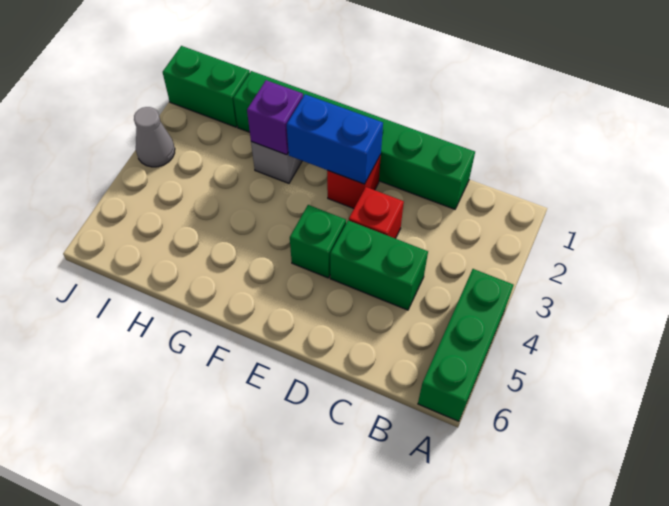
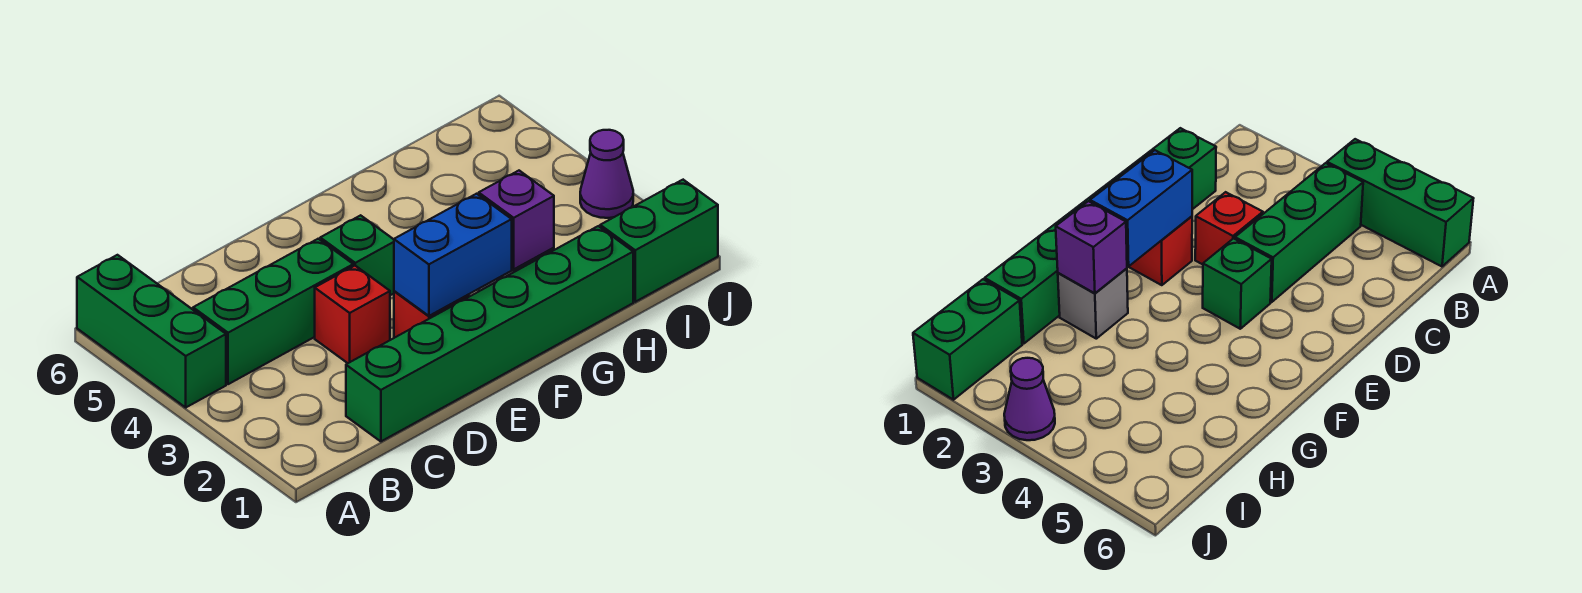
green brick C4:D4 level 1 -> green brick B4:D4 level 1
grey cone J3 level 1 -> purple cone J3 level 1

